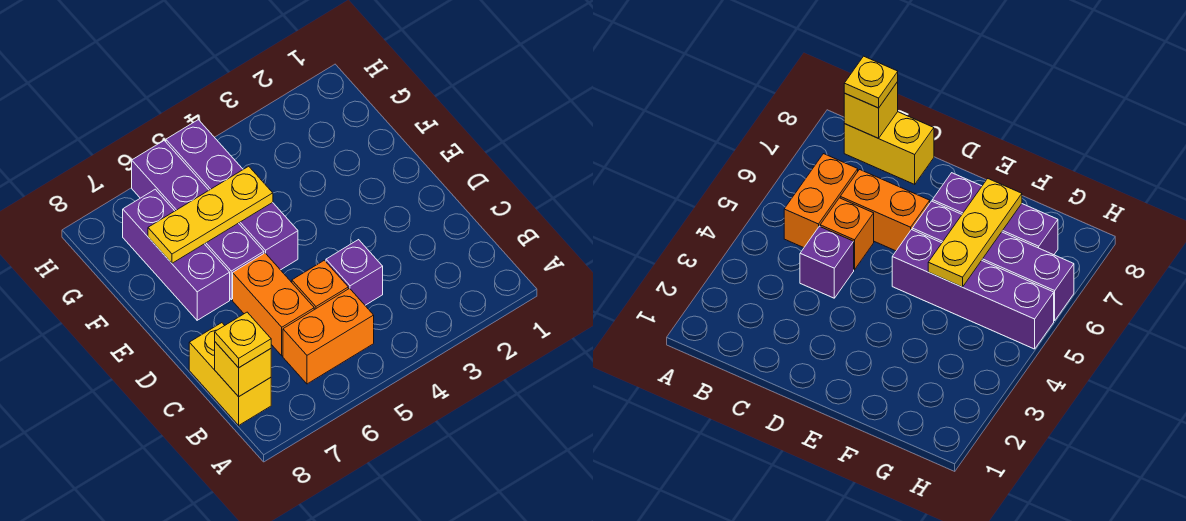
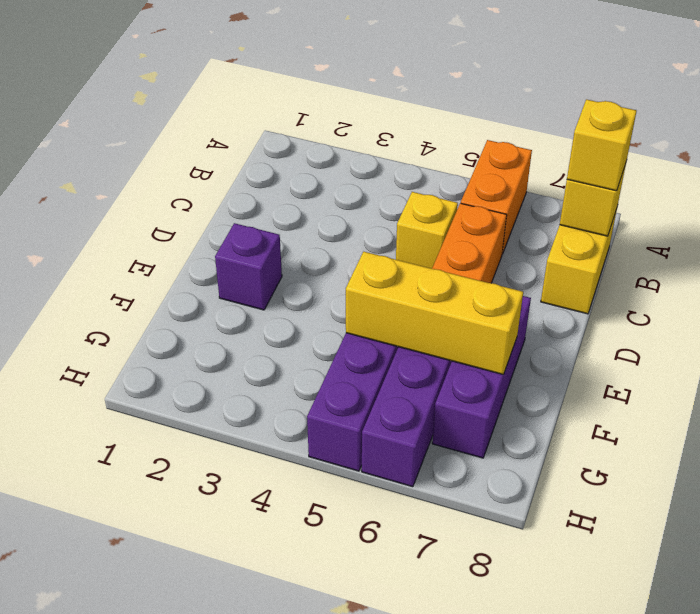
orange brick B5:B6 level 1 -> orange brick A6:B6 level 1
yellow plate B8 level 3 -> yellow brick B8 level 3
purple brick C4 level 1 -> purple brick E2 level 1
orange brick C5 level 1 -> yellow brick C5 level 1
yellow plate F5:F7 level 2 -> yellow brick F5:F7 level 2

